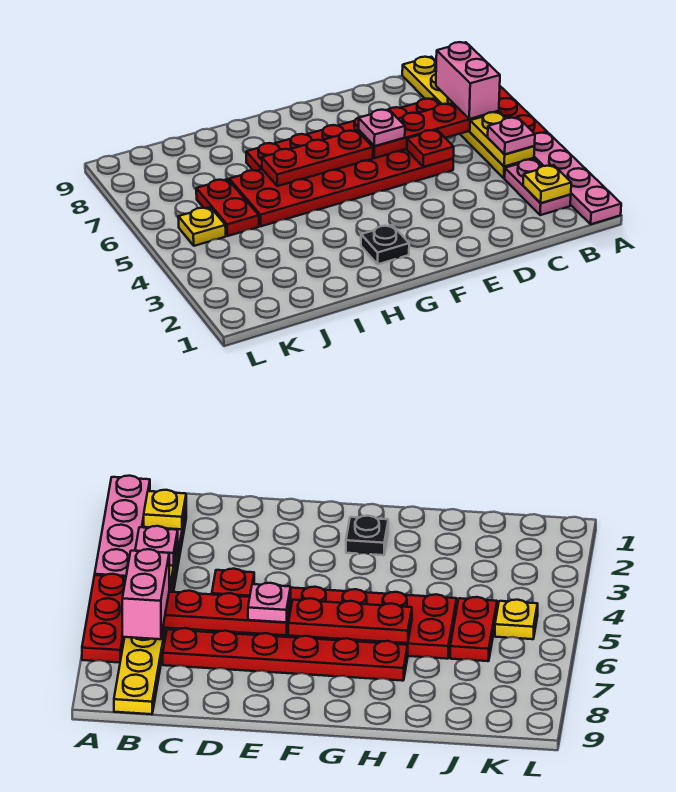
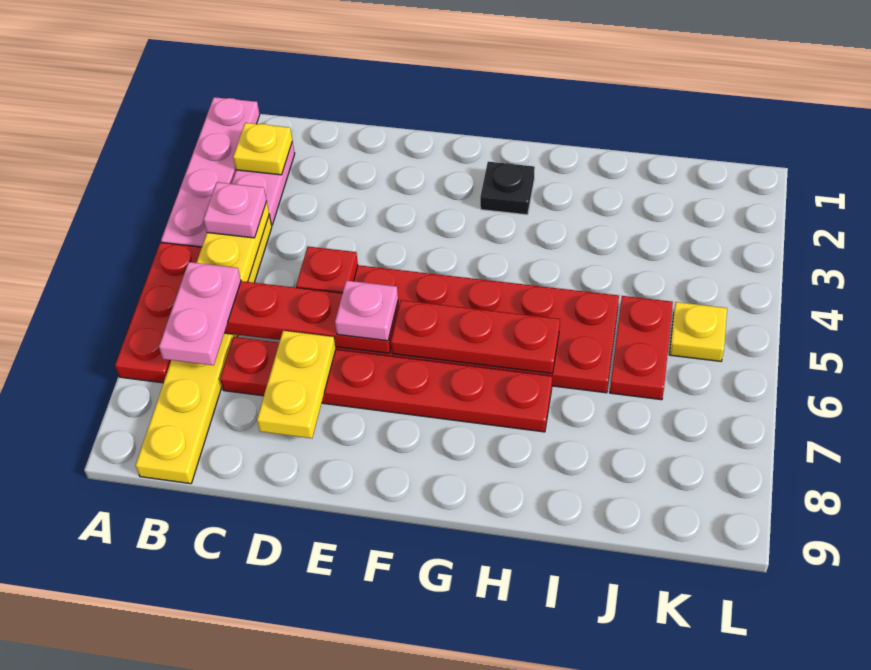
pink brick B6:B7 level 3 -> pink plate B6:B7 level 3
none -> yellow plate D7:D8 level 2

